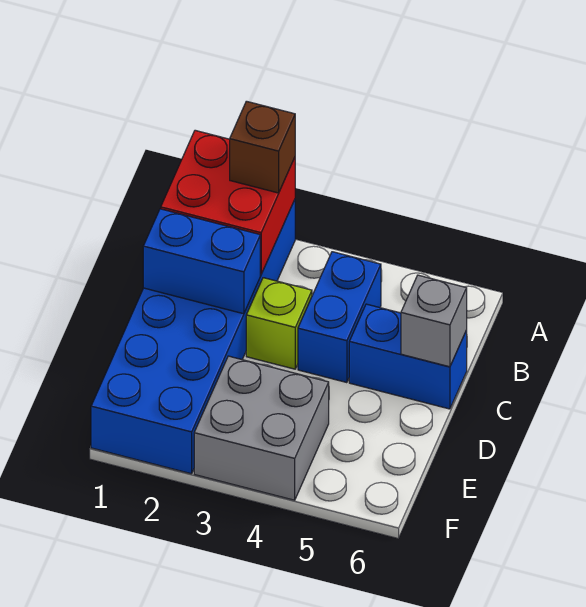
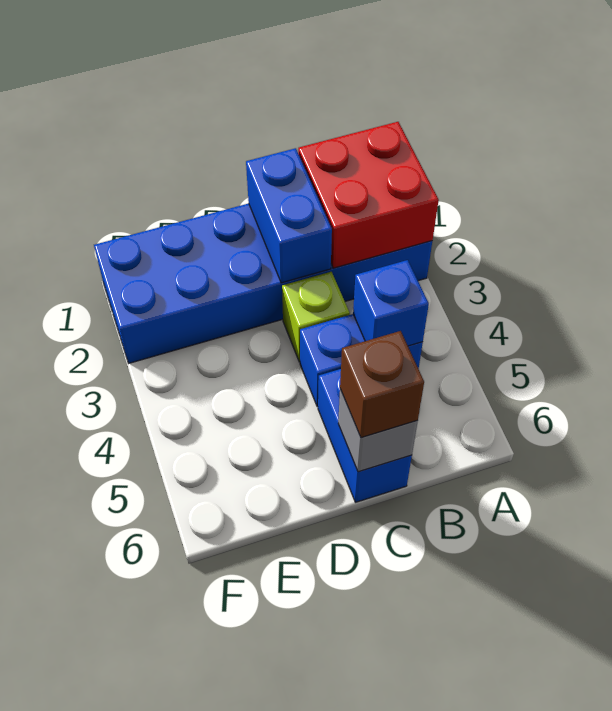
brown brick A2 level 3 -> brown brick C6 level 3
none -> blue brick B4 level 2
grey brick E3:F4 level 1 -> none

